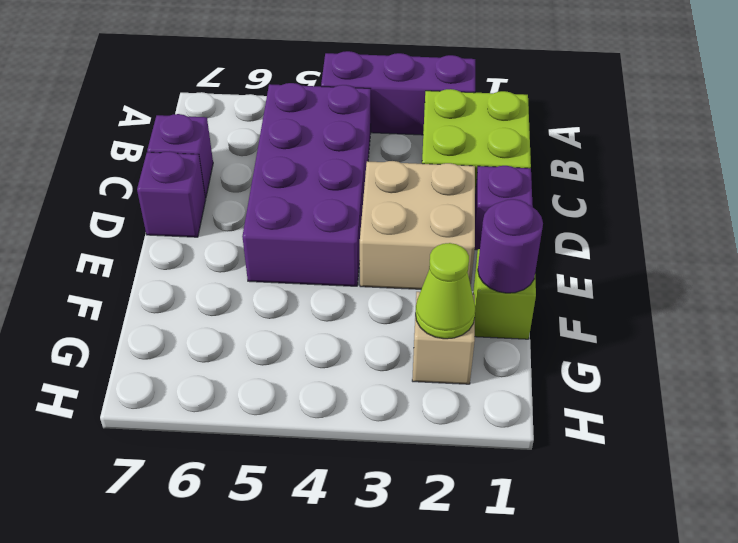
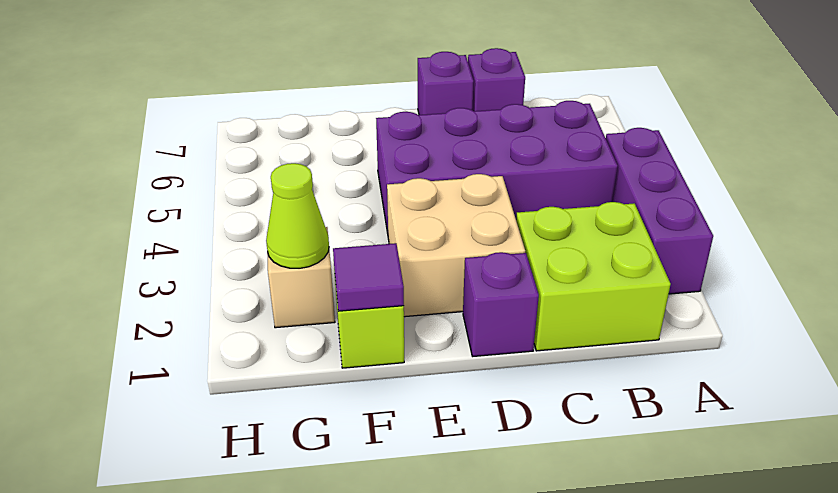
purple round brick F1 level 2 -> purple tile F1 level 2

